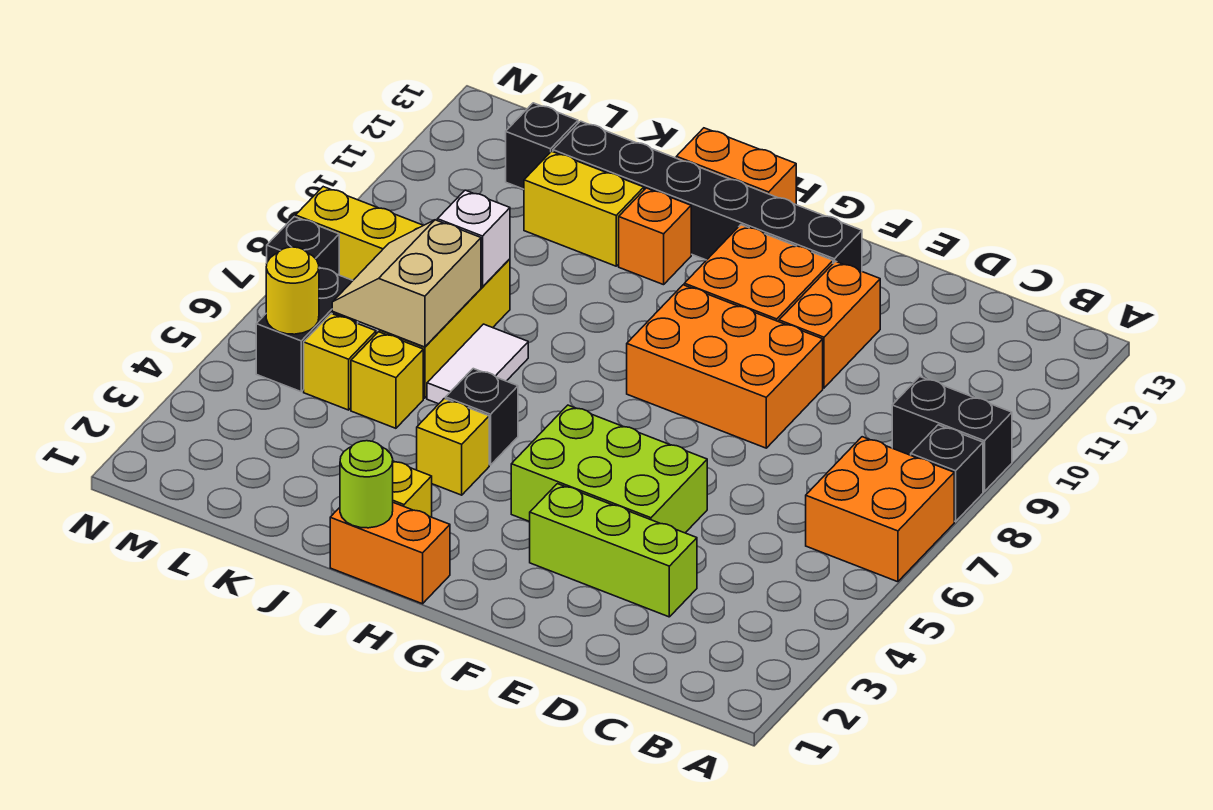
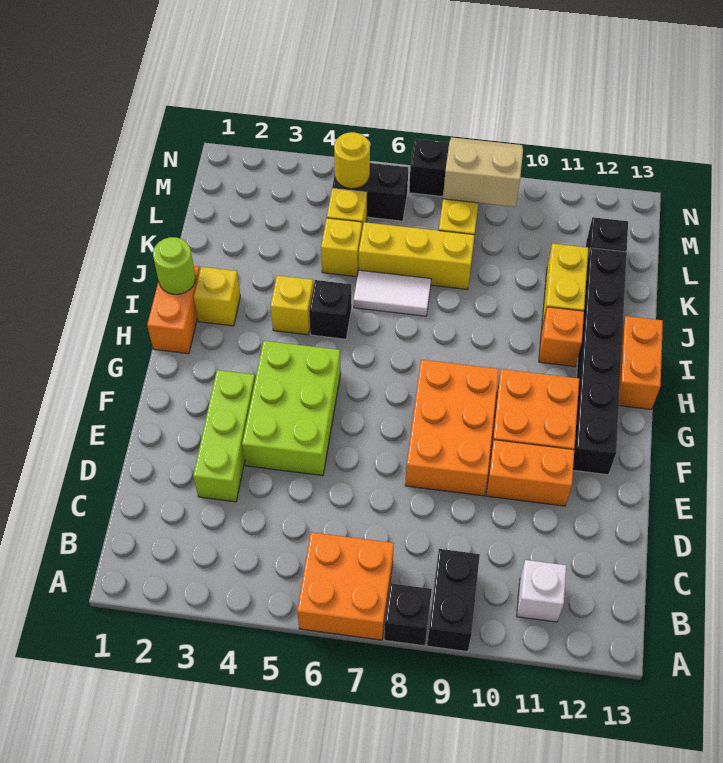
tan slope K6:L7 level 2 top K -> tan slope M8:N9 level 2 top M
white brick K8 level 2 -> white brick B11 level 1

